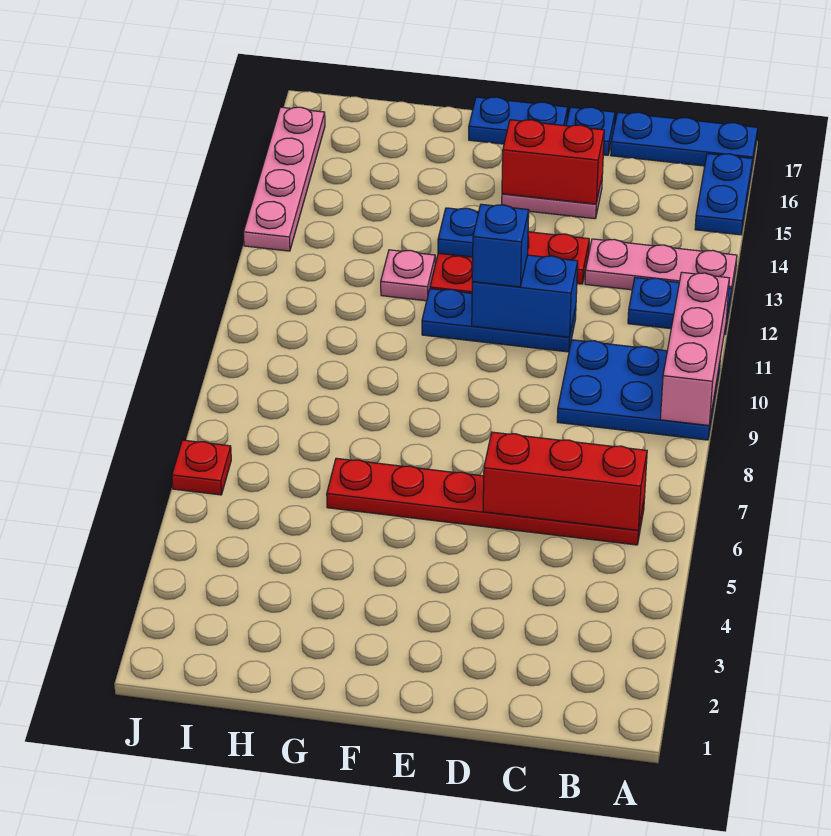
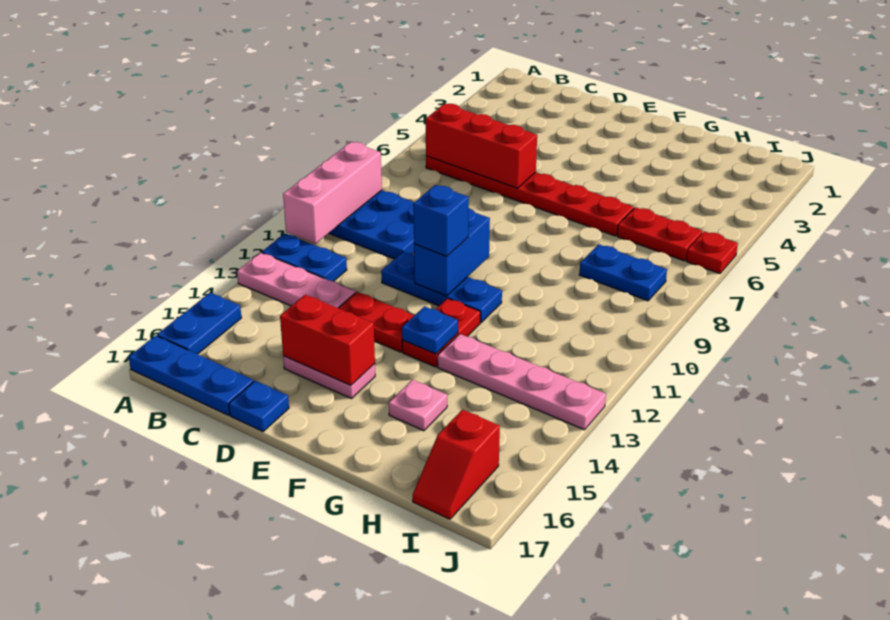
blue brick D11:E11 level 2 -> blue brick E10:E11 level 2
blue plate E17:F17 level 1 -> blue plate H8:I8 level 1
pink plate G12 level 1 -> pink plate G15 level 1
none -> red plate H6:I6 level 1
none -> red slope I16:I17 level 1 top 16
pink plate J13:J16 level 1 -> pink plate G13:J13 level 1

